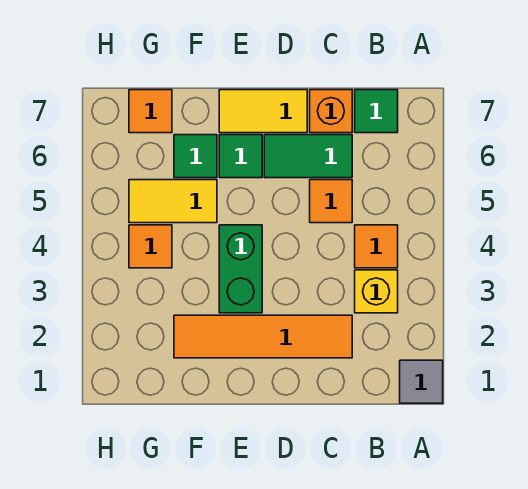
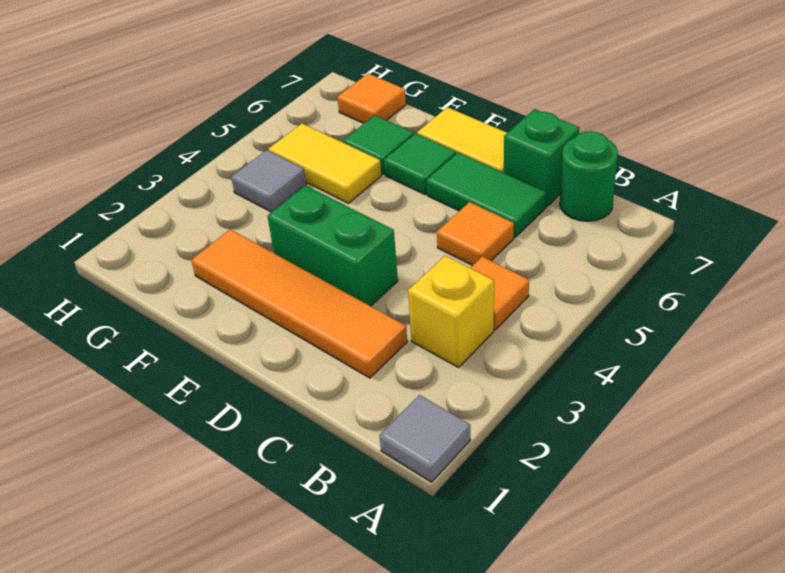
green tile B7 level 1 -> green round brick B7 level 1
orange brick C7 level 1 -> green brick C7 level 1
green brick E3:E4 level 1 -> green brick D3:E3 level 1
orange tile G4 level 1 -> grey tile G4 level 1

